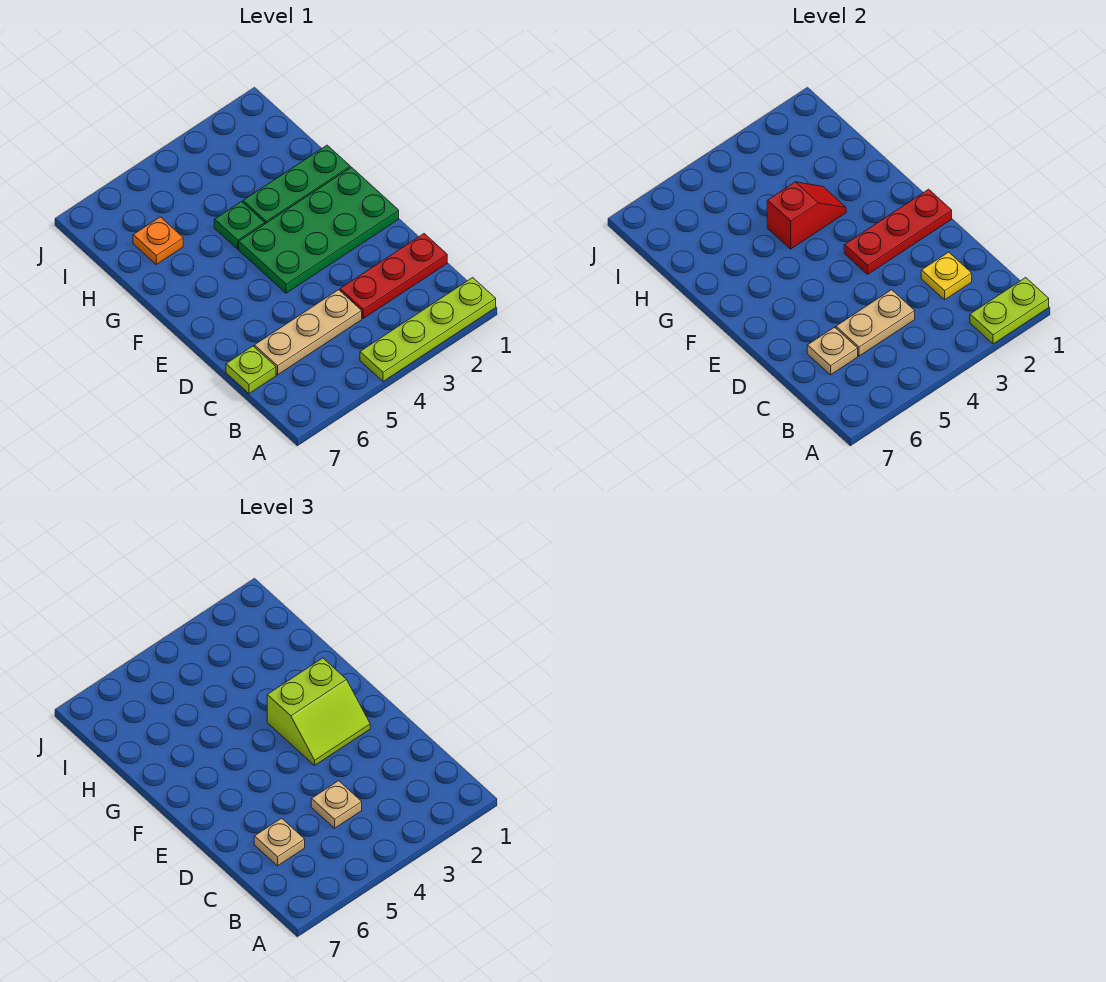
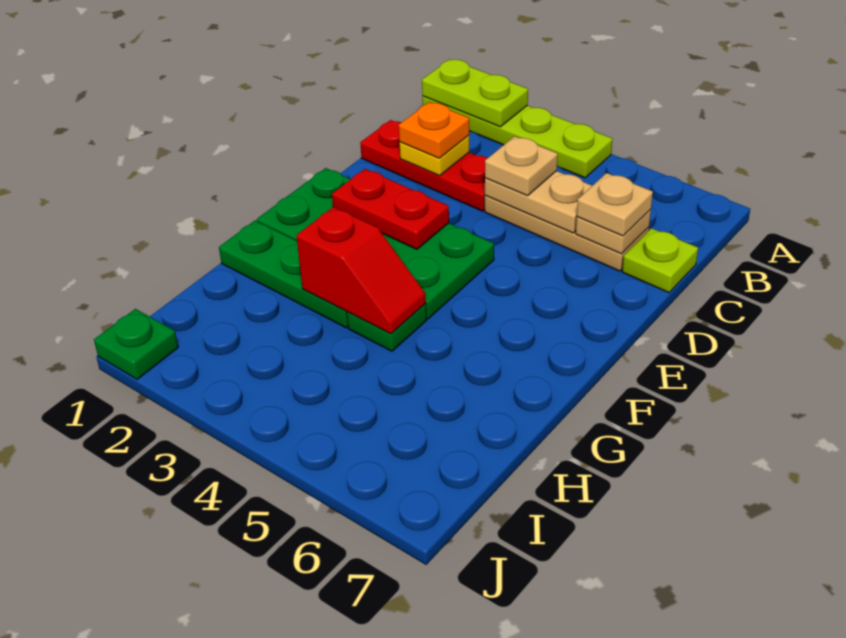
red plate E1:E3 level 2 -> red plate E2:E3 level 2
lime slope E2:F3 level 3 top F -> none
red slope G3:G4 level 2 top 4 -> red slope G3:G4 level 2 top 3
orange plate H6 level 1 -> orange plate C2 level 3
none -> green plate J1 level 1

